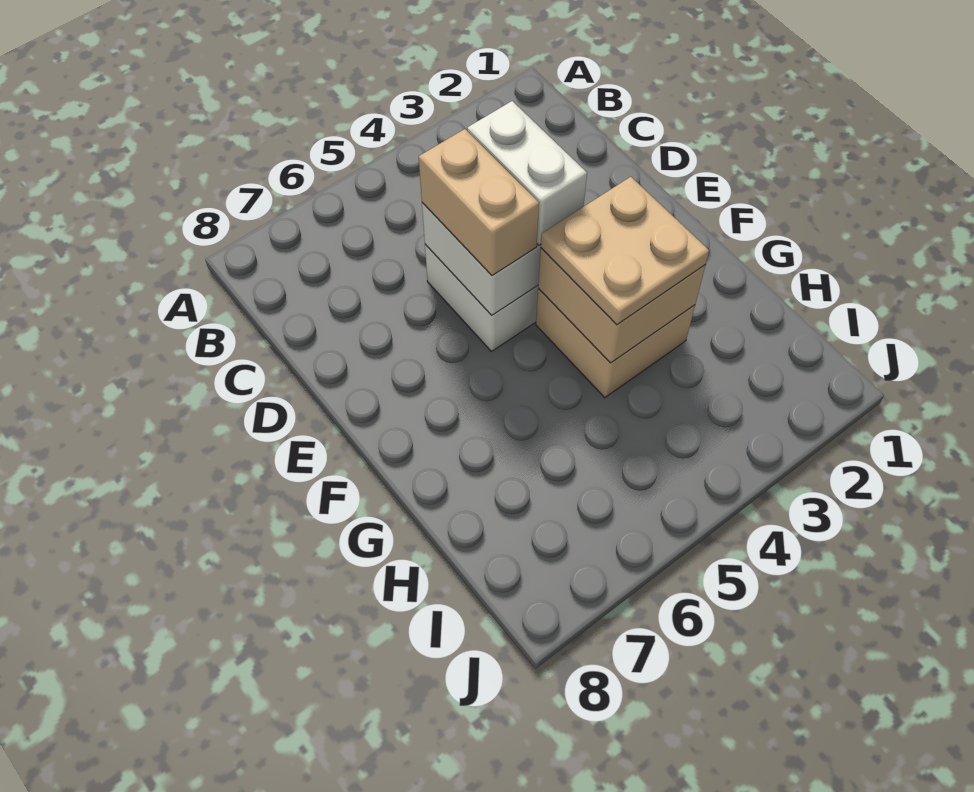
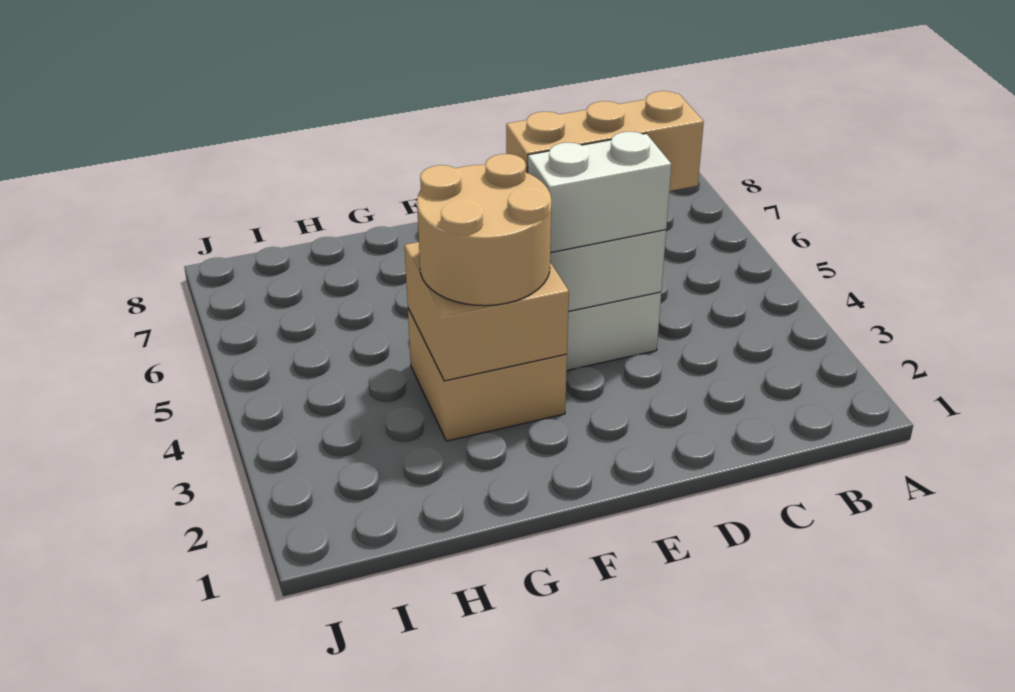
tan brick D5:E5 level 3 -> tan brick C5:E5 level 3
tan plate F3:G4 level 3 -> tan round brick F3:G4 level 3

